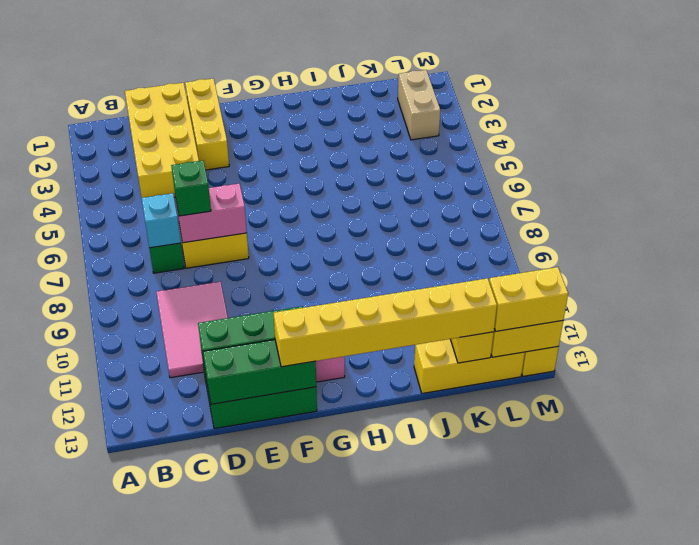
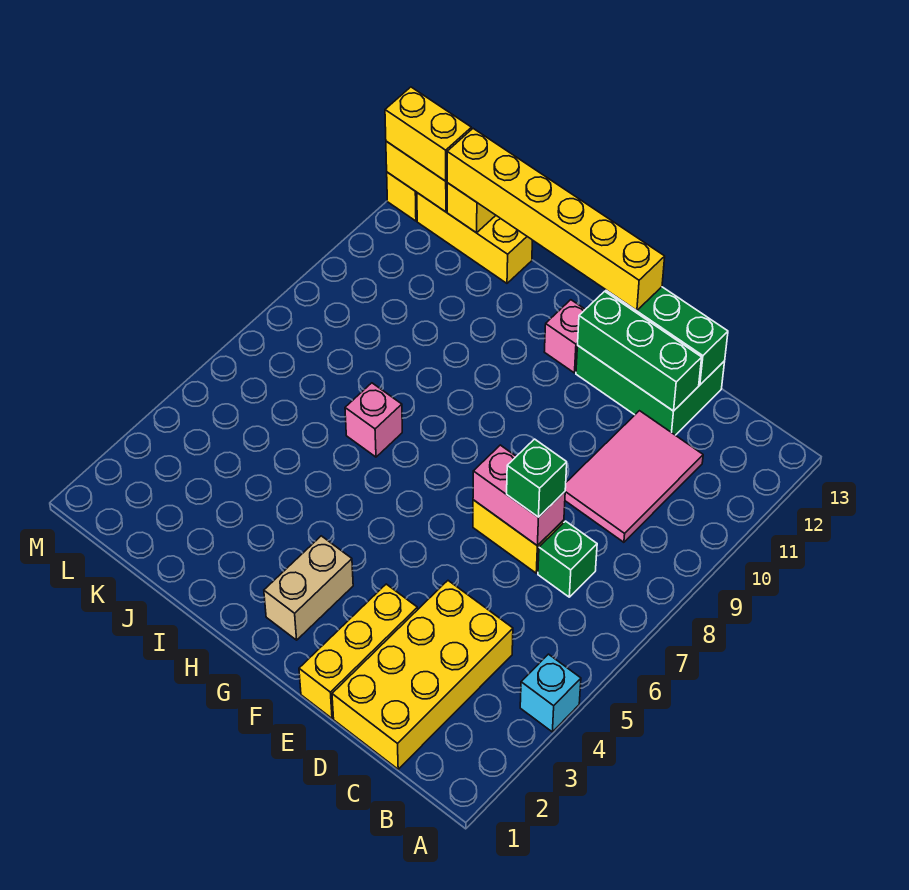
cyan brick C7 level 2 -> cyan brick A4 level 1
none -> pink brick I7 level 1
tan brick L2:L3 level 1 -> tan brick G2:G3 level 1

